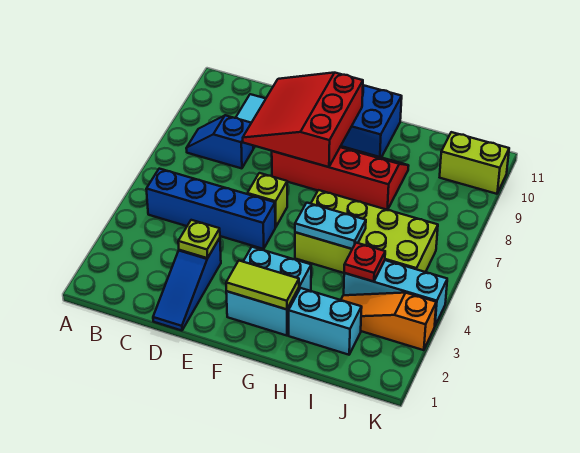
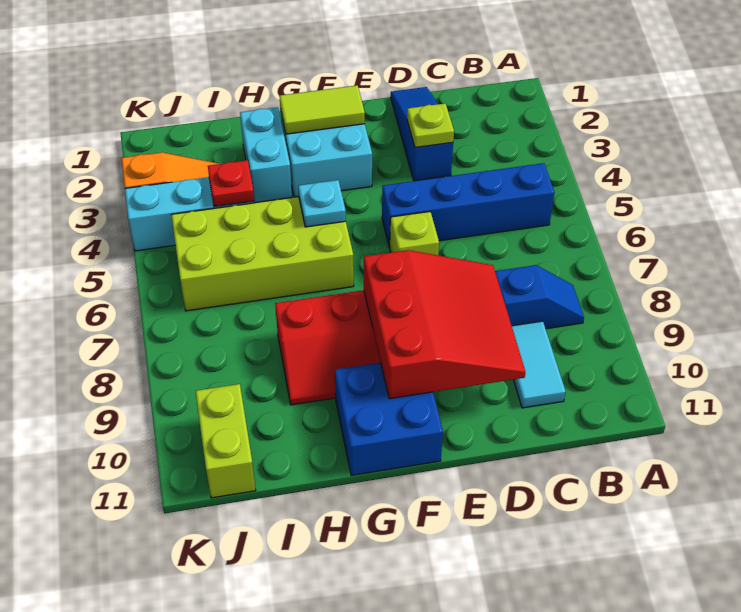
cyan plate G5:H5 level 2 -> cyan plate G5 level 2
cyan brick H2:I2 level 1 -> cyan brick H2:H3 level 1
lime brick J10:K10 level 1 -> lime brick J10:J11 level 1

